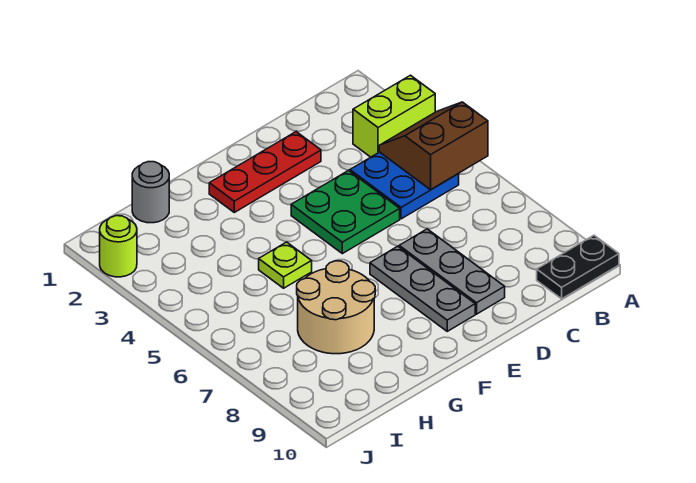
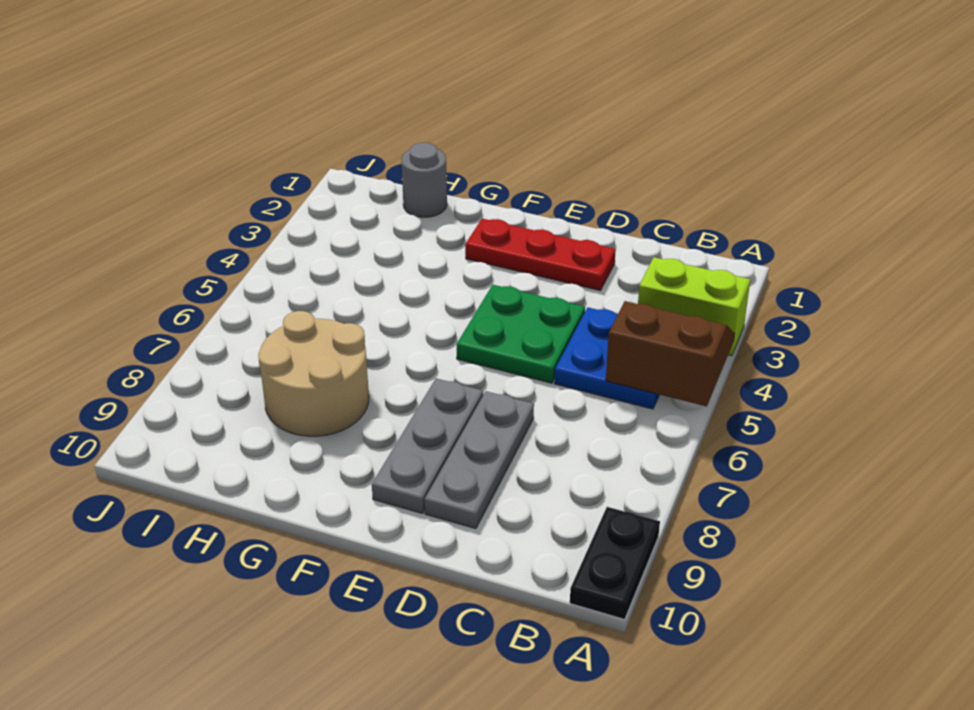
black plate A10:B10 level 1 -> black plate A9:A10 level 1
lime plate G5 level 1 -> none
lime round brick J2 level 1 -> none

